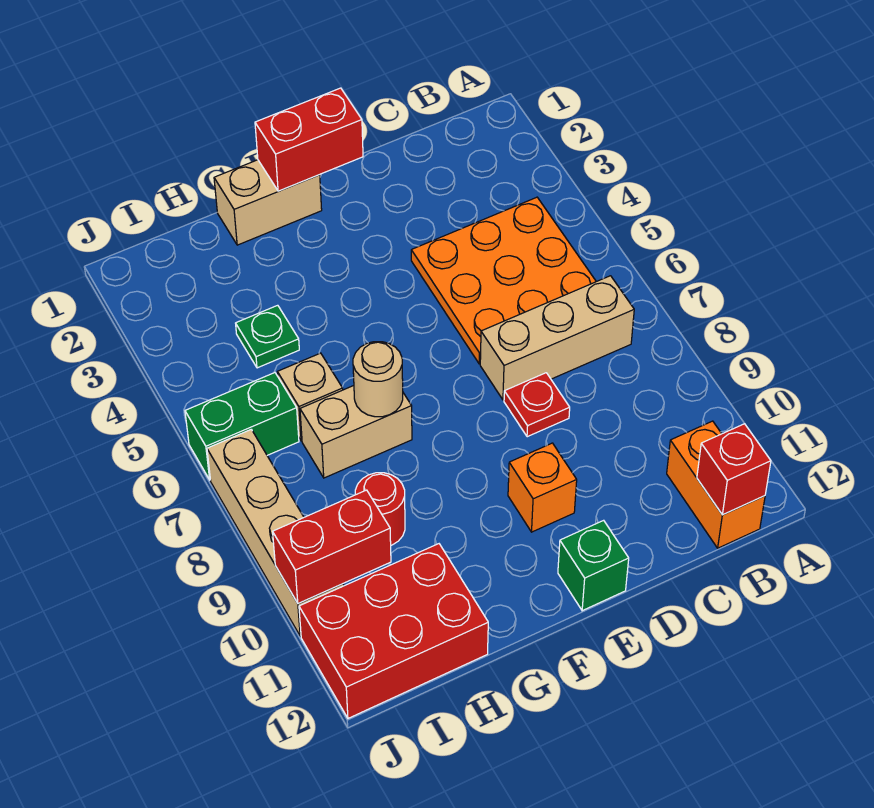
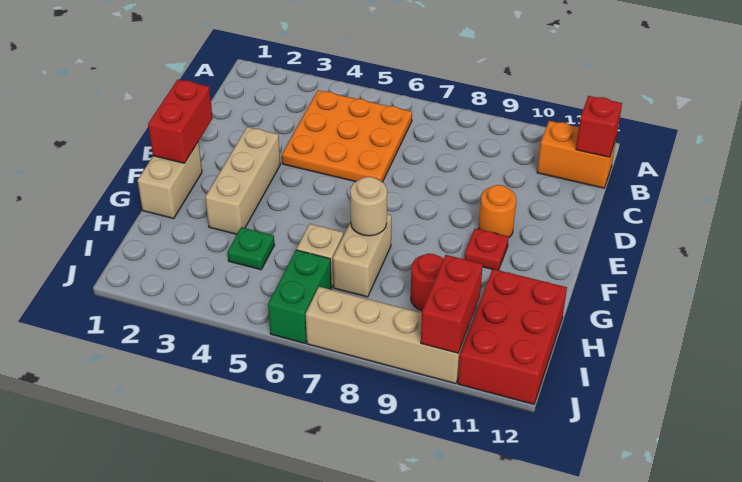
tan brick B7:D7 level 1 -> tan brick E3:G3 level 1
red plate D8 level 1 -> red plate F10 level 1
orange brick E10 level 1 -> orange round brick E10 level 1
green brick E12 level 1 -> none

